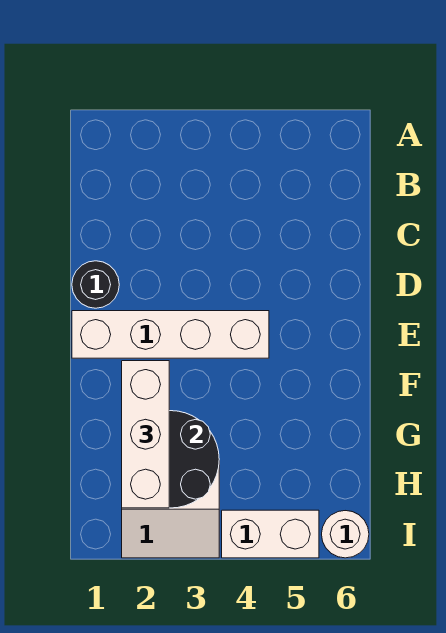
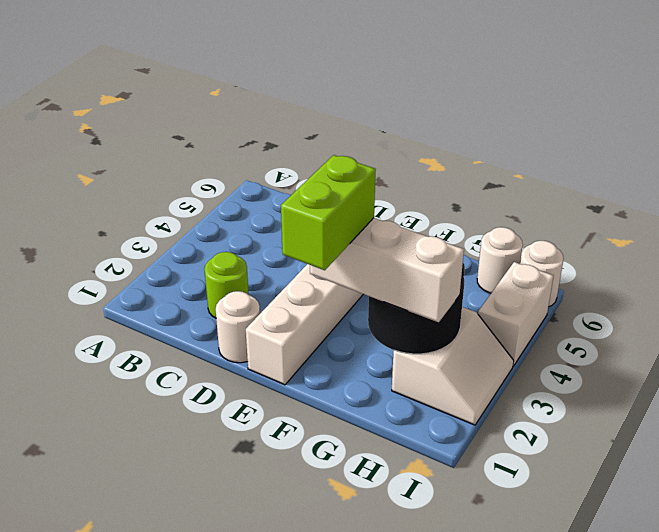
none -> lime round brick C2 level 1
black round brick D1 level 1 -> white round brick D1 level 1
none -> lime brick F1:F2 level 4
none -> white round brick H6 level 1

